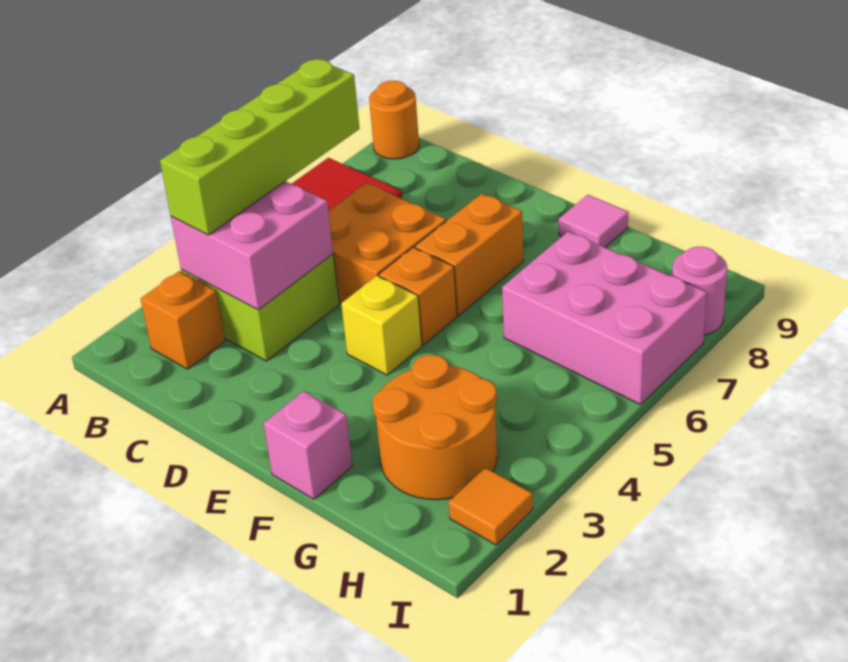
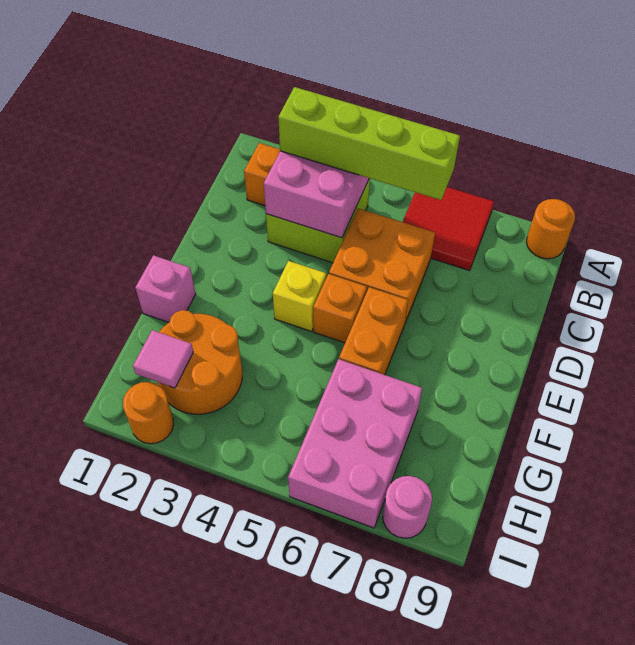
orange brick E6:E7 level 1 -> orange brick E6:F6 level 1
pink tile F9 level 1 -> pink tile H2 level 2
orange tile I2 level 1 -> orange round brick I2 level 1

